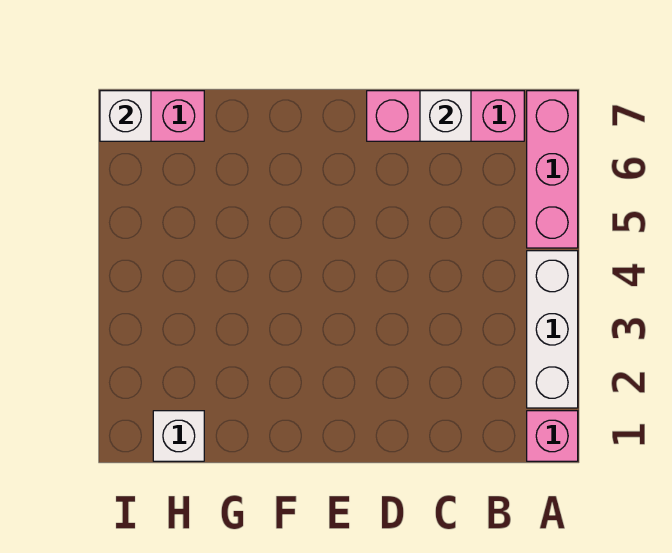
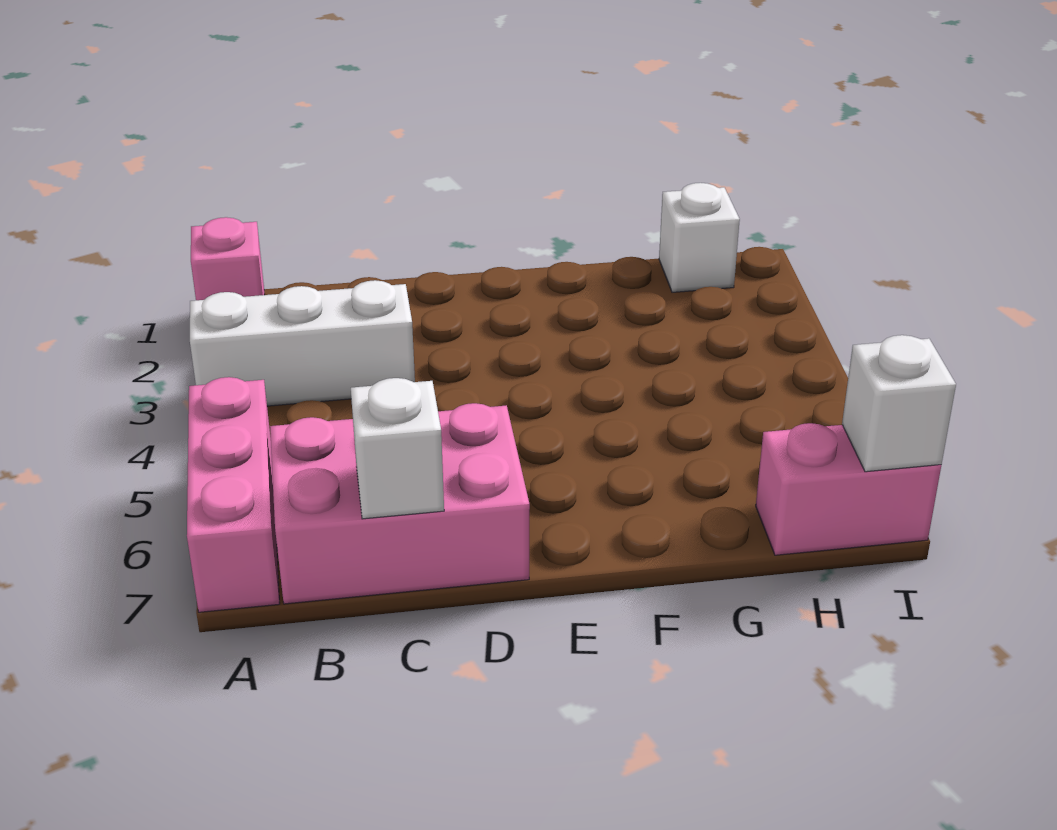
white brick A2:A4 level 1 -> white brick A3:C3 level 1
pink brick B7:D7 level 1 -> pink brick B6:D7 level 1

